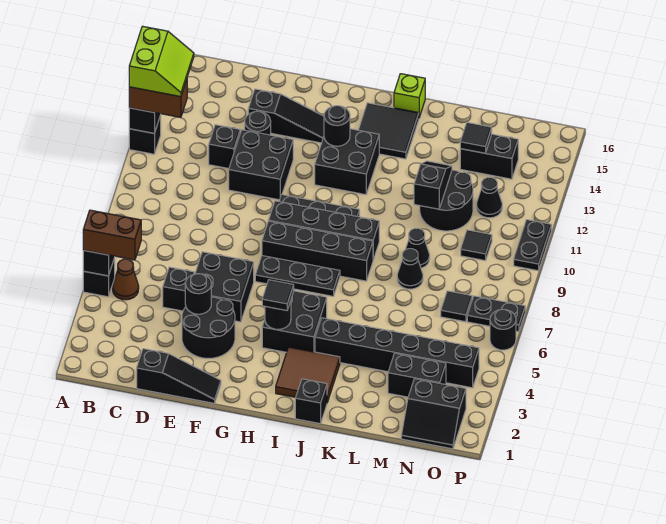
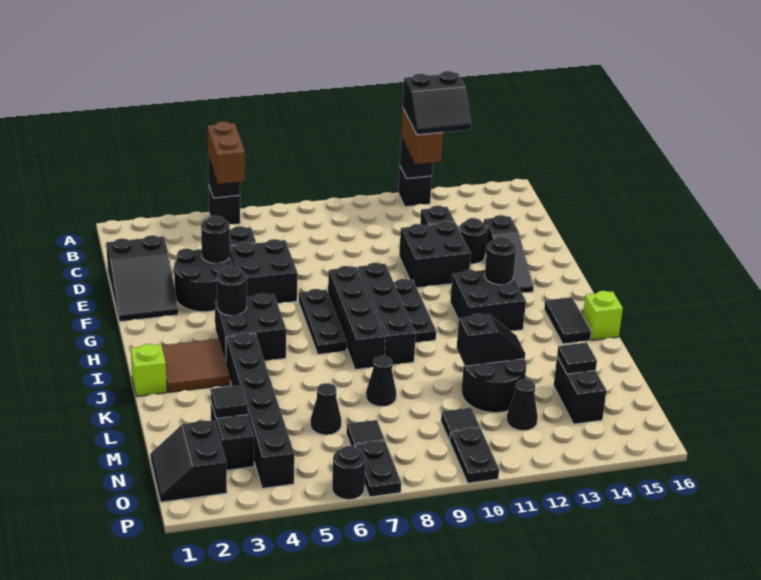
lime slope A12:B13 level 4 top A -> black slope A12:B13 level 4 top A
brown cone B5 level 1 -> none
black slope D1:F1 level 1 top D -> black slope D1:F2 level 1 top D
black tile H4 level 3 -> black tile M3 level 2
black tile I14:J15 level 1 -> black tile I15:J15 level 1
black brick J1 level 1 -> lime brick J1 level 1
black cone L9 level 1 -> black cone M6 level 1
black plate P10:P11 level 1 -> black plate O10:P10 level 1

